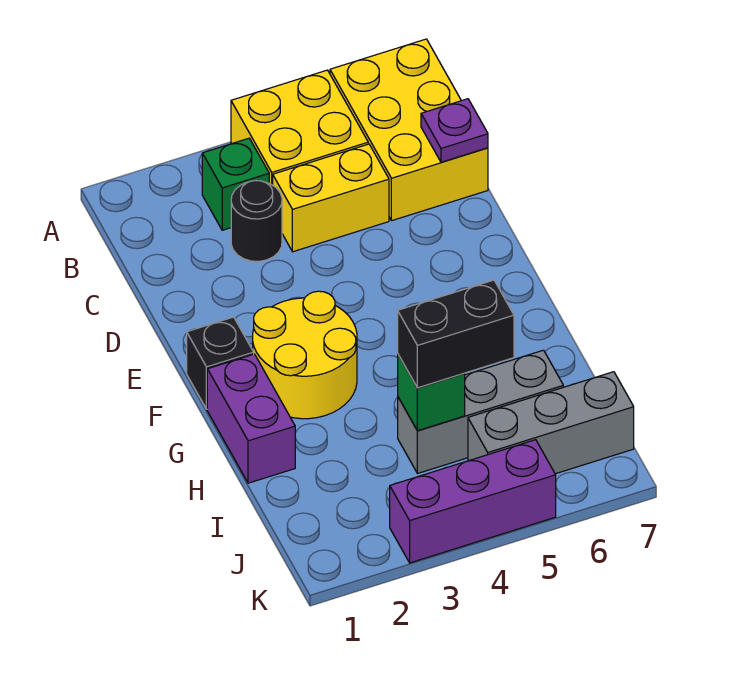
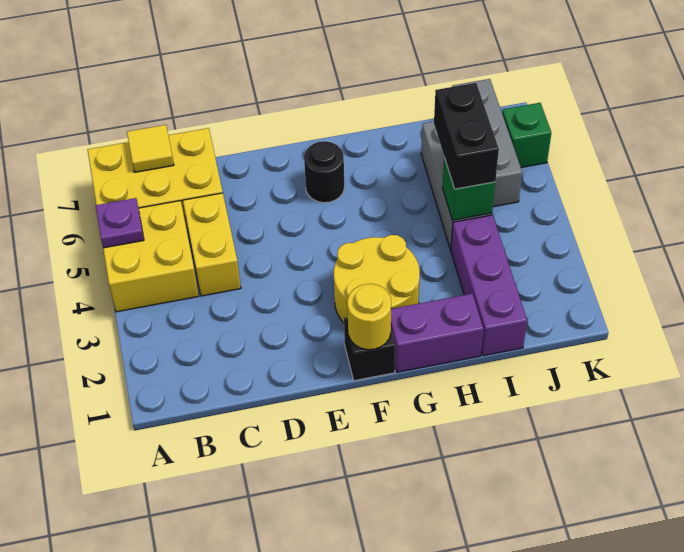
green brick B3 level 1 -> green brick K6 level 1
none -> yellow tile B7 level 2
black round brick C3 level 1 -> black round brick F6 level 1
purple plate C7 level 2 -> purple plate A5 level 2
none -> yellow round brick F1 level 2
purple brick K3:K5 level 1 -> purple brick I1:I3 level 1

